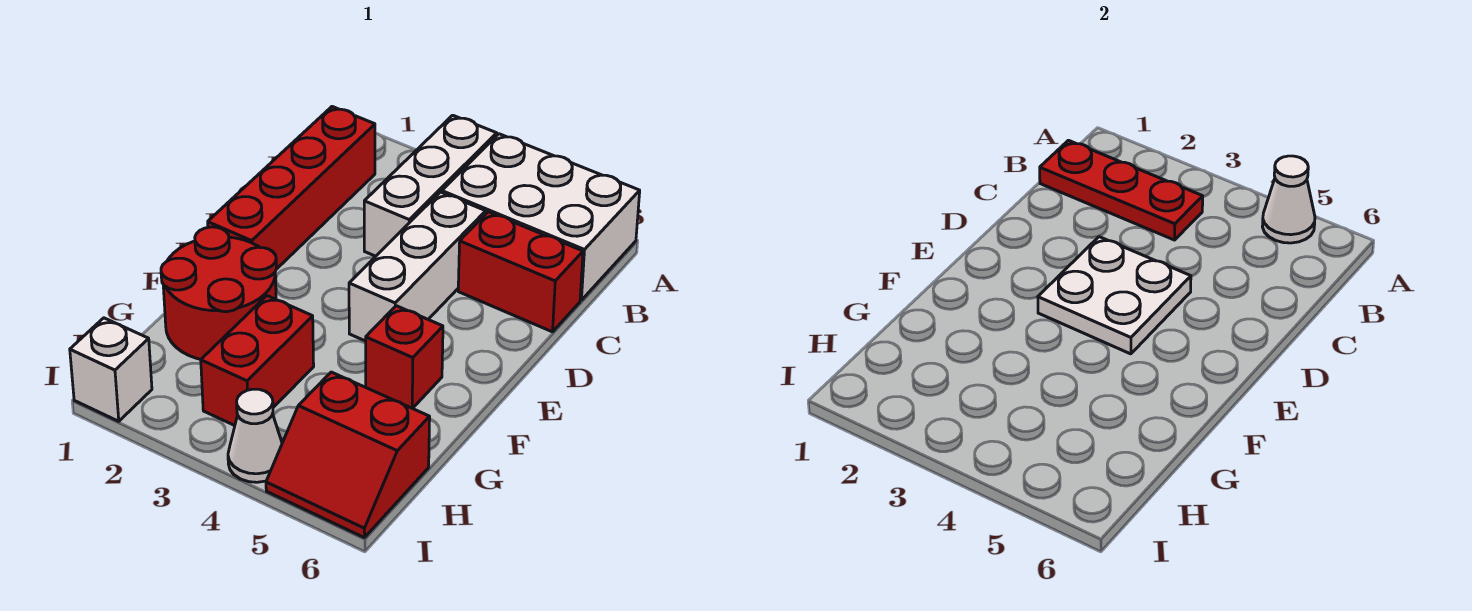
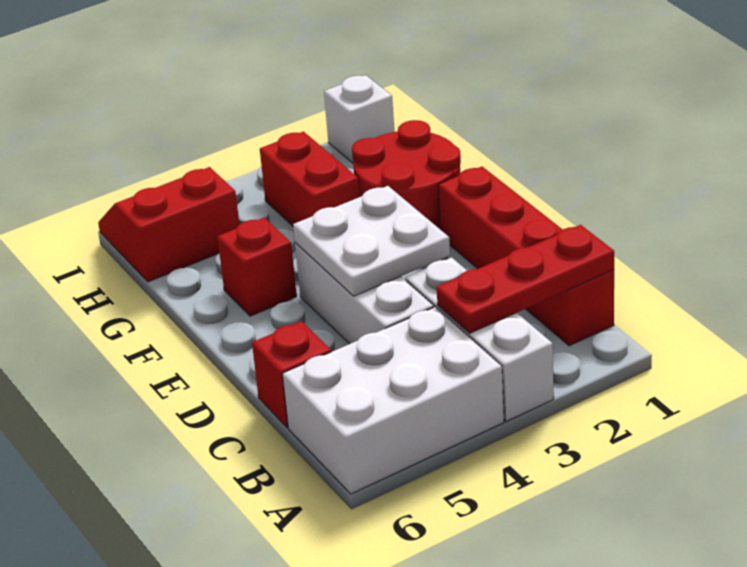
white cone A5 level 2 -> none
red brick C5:C6 level 1 -> red brick C6 level 1
white cone I4 level 1 -> none

